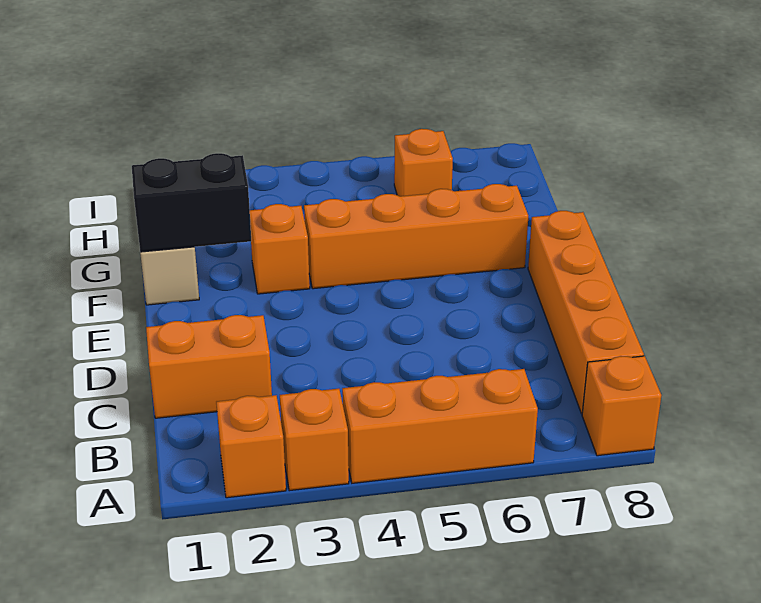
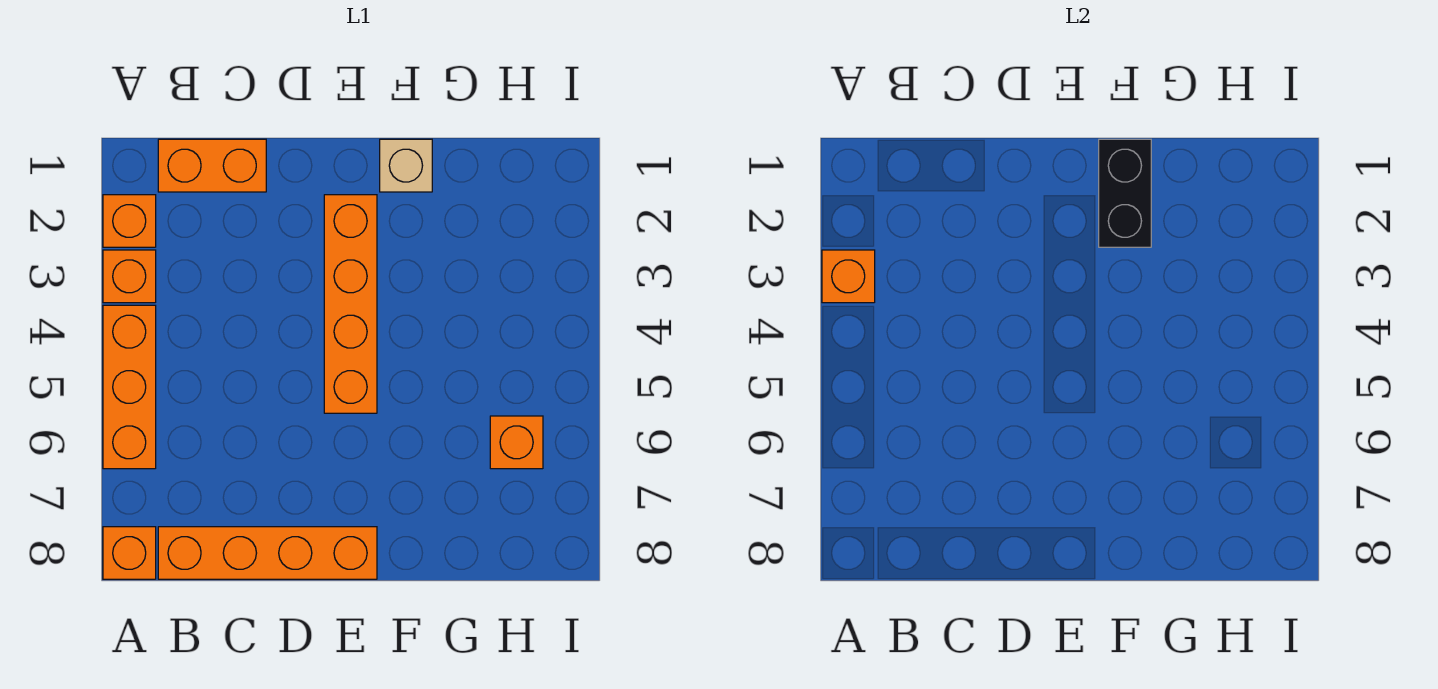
orange brick C1:C2 level 1 -> orange brick B1:C1 level 1
orange brick F3 level 1 -> orange brick A3 level 2
orange brick F4:F7 level 1 -> orange brick E2:E5 level 1

